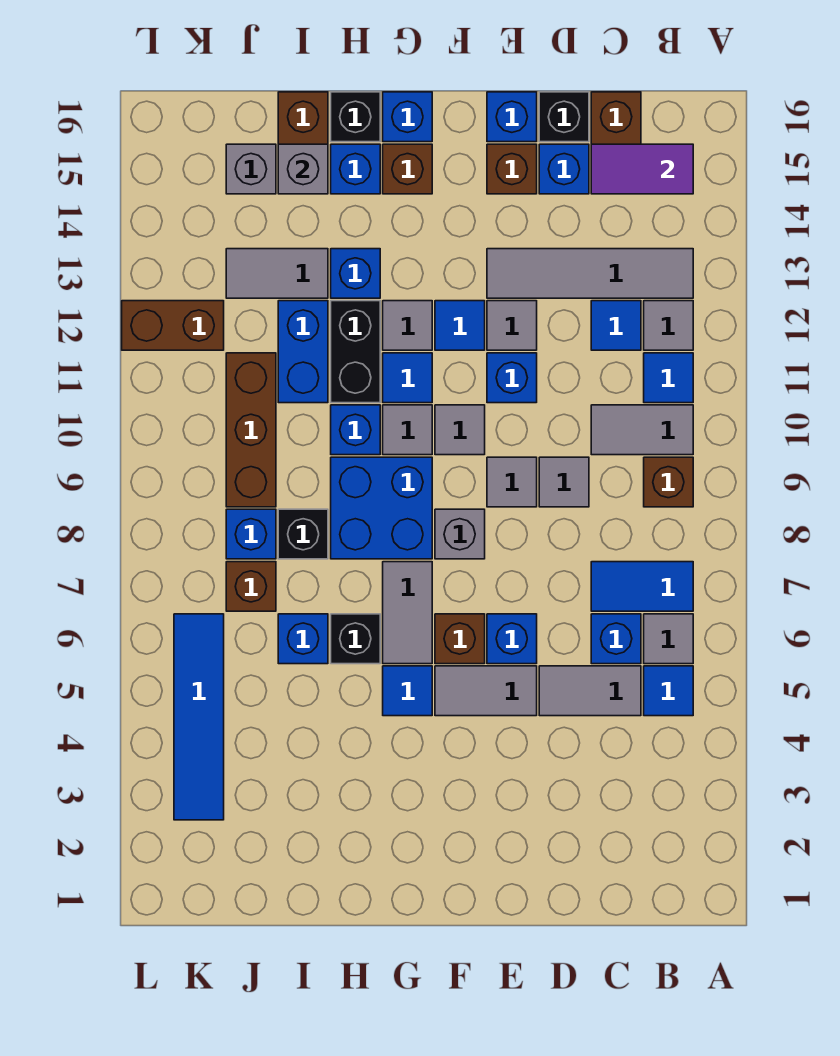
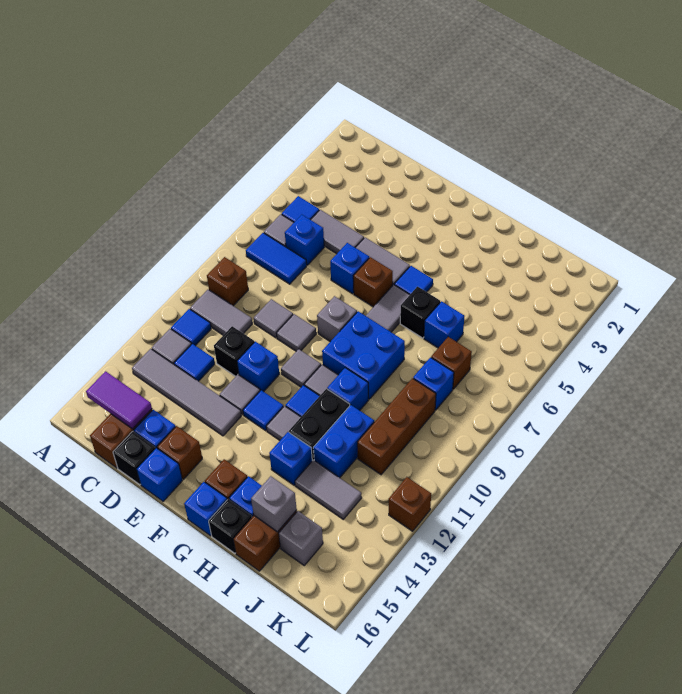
black brick I8 level 1 -> black brick D11 level 1
blue tile K3:K6 level 1 -> none
brown brick K12:L12 level 1 -> brown brick L12 level 1

